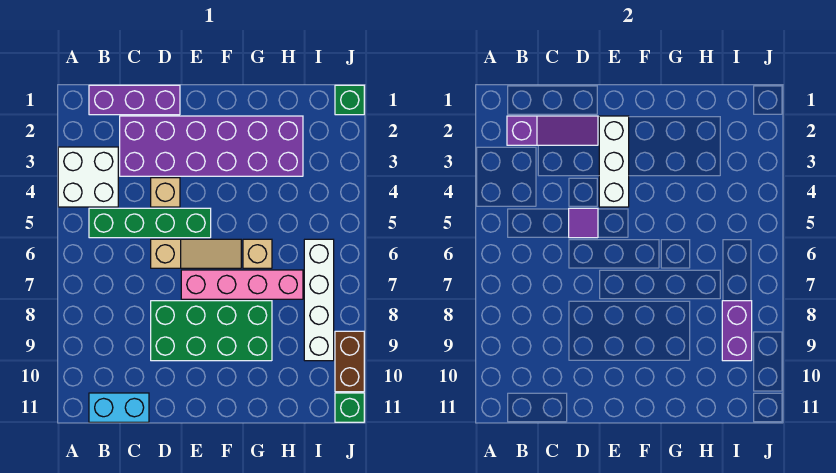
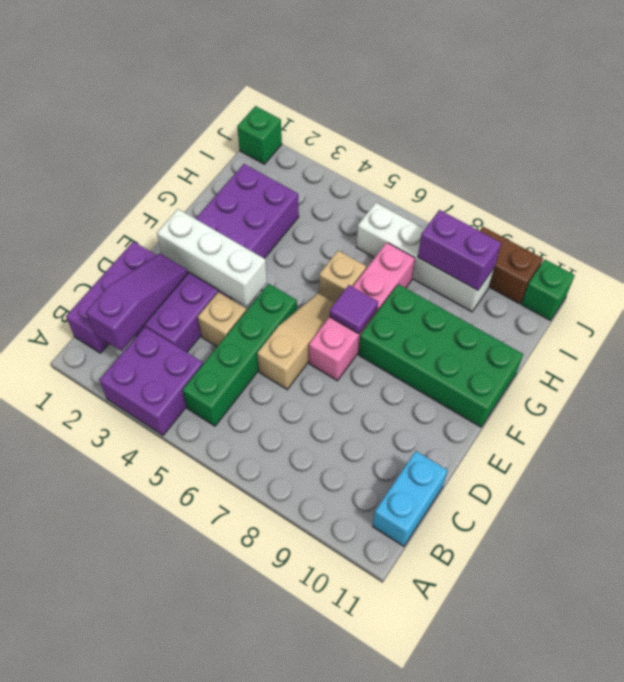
white brick A3:B4 level 1 -> purple brick A3:B4 level 1
purple tile D5 level 2 -> purple tile F7 level 2
green brick D8:G9 level 1 -> green brick F8:G11 level 1

